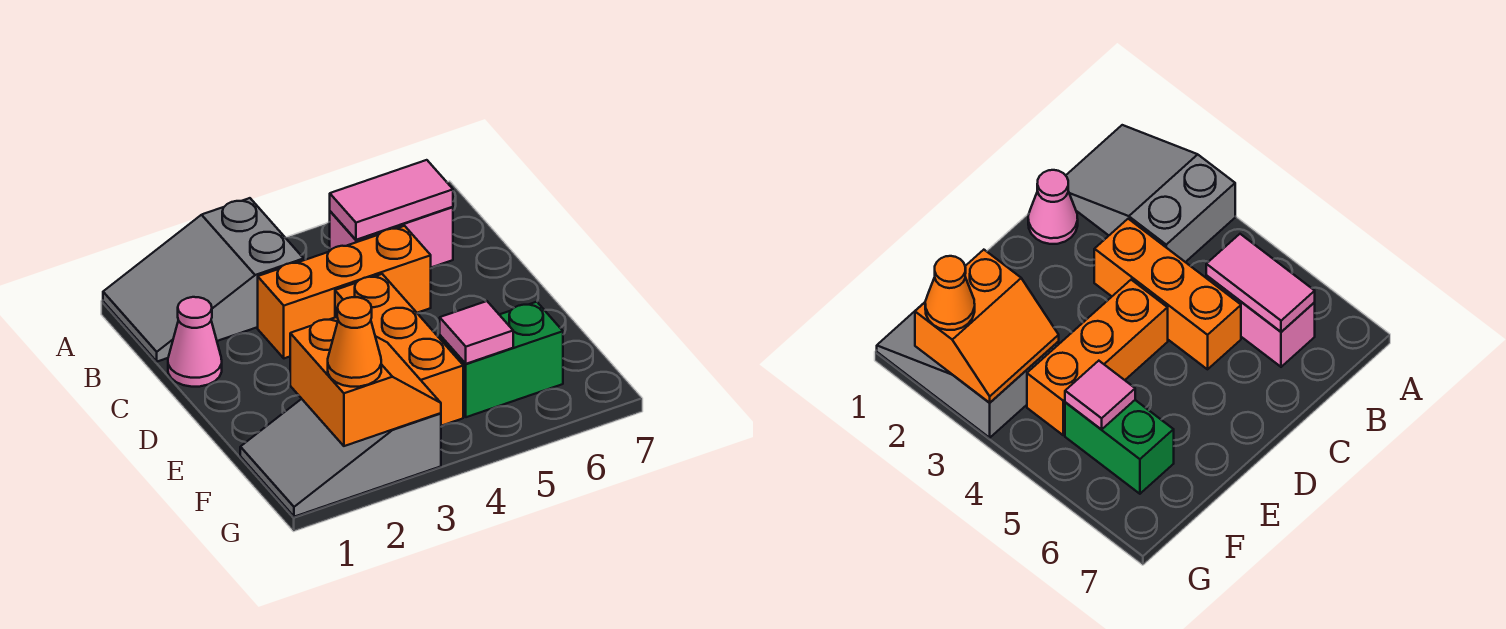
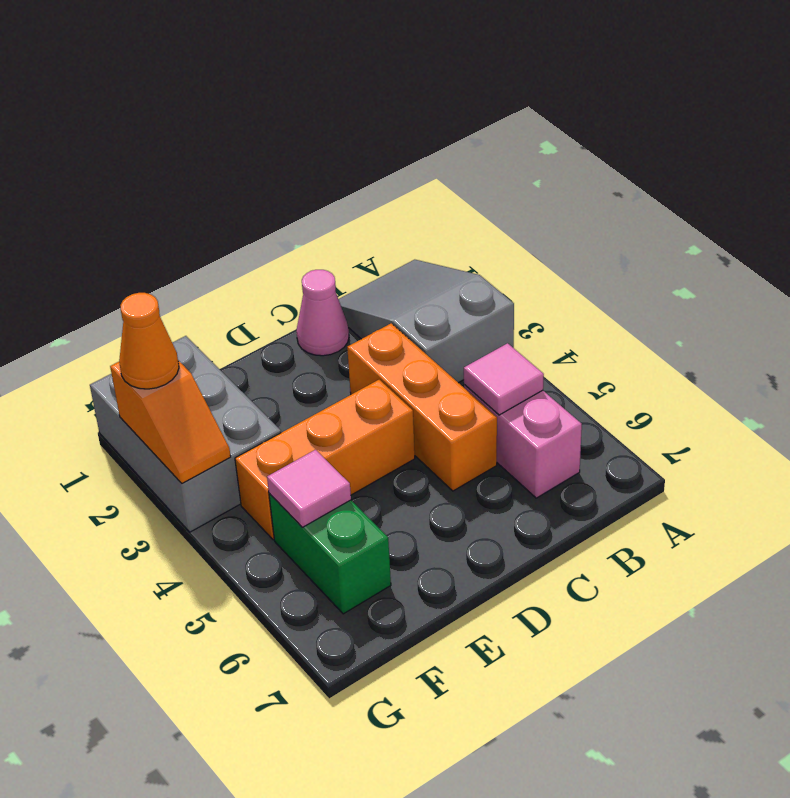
pink tile B5:B6 level 2 -> pink tile B5 level 2
grey slope F1:G3 level 1 top 3 -> grey brick F1:G3 level 1
orange slope F2:G3 level 2 top 2 -> orange slope G2:G3 level 2 top 2

